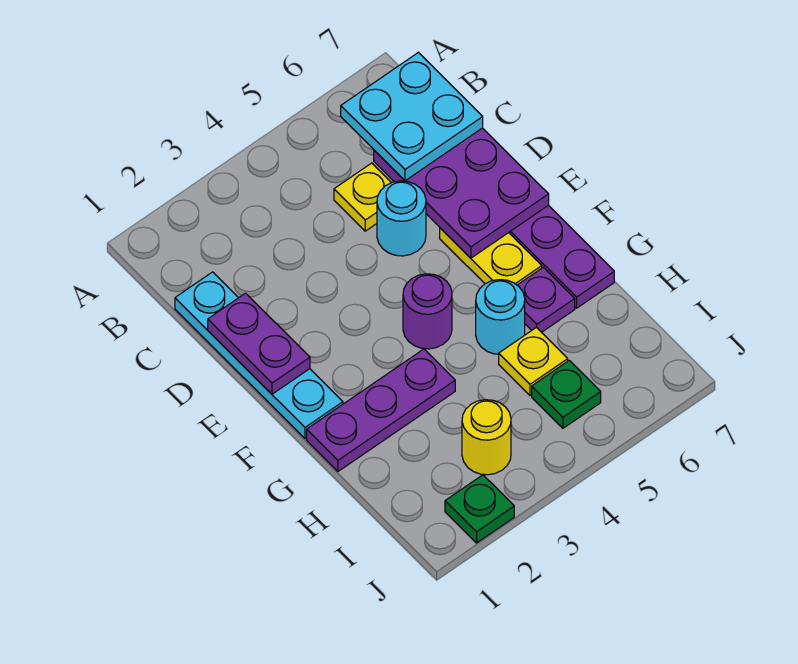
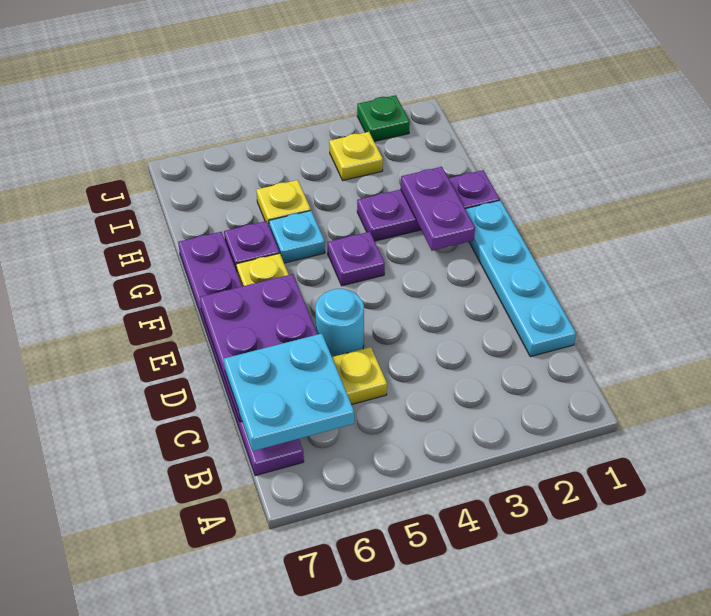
purple plate D1:E1 level 2 -> purple plate F2:G2 level 2
purple round brick F4 level 1 -> purple plate F4 level 1
cyan round brick G5 level 1 -> cyan plate G5 level 1
yellow round brick I3 level 1 -> yellow plate I3 level 1
green plate I5 level 1 -> none

